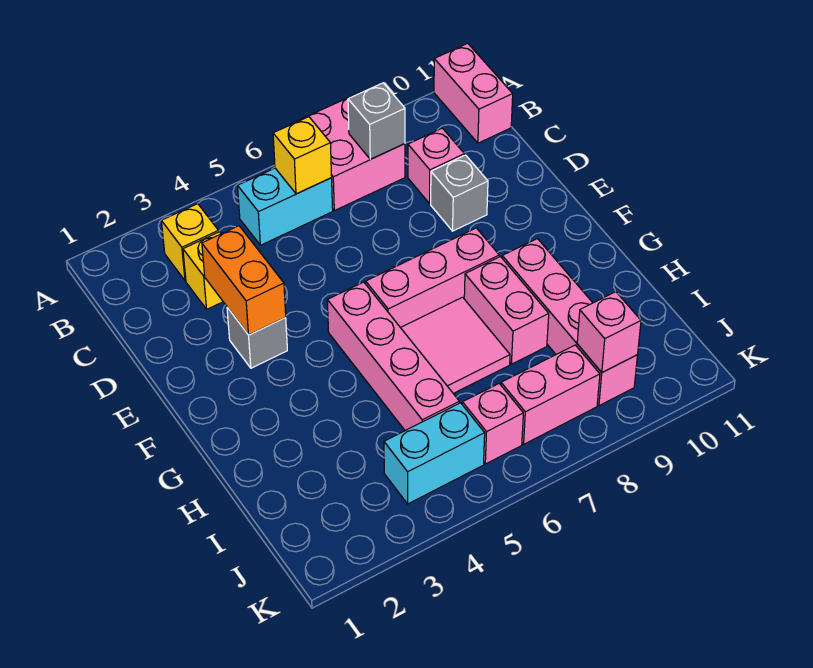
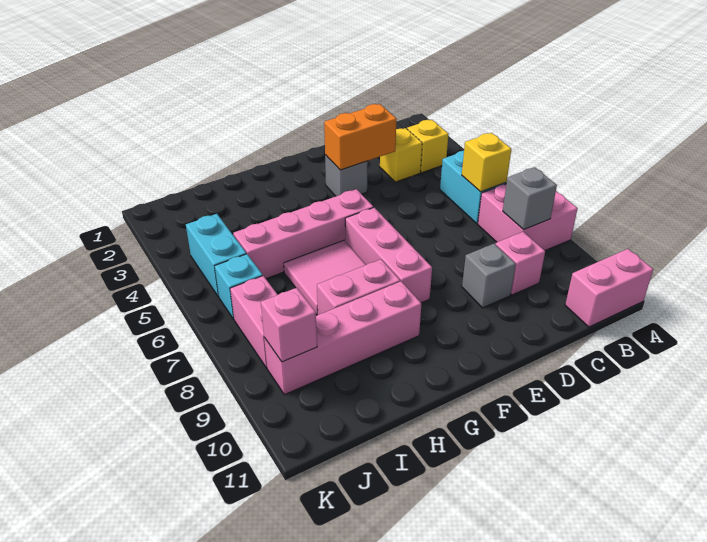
pink brick J6 level 1 -> cyan brick J6 level 1

